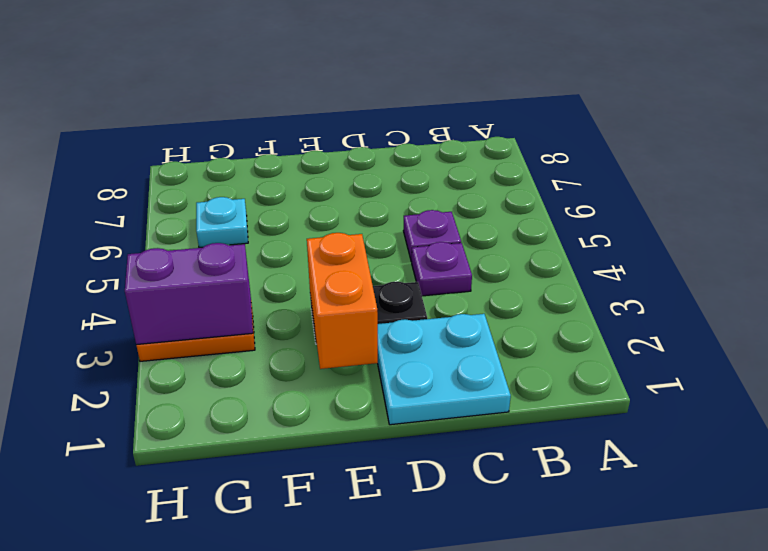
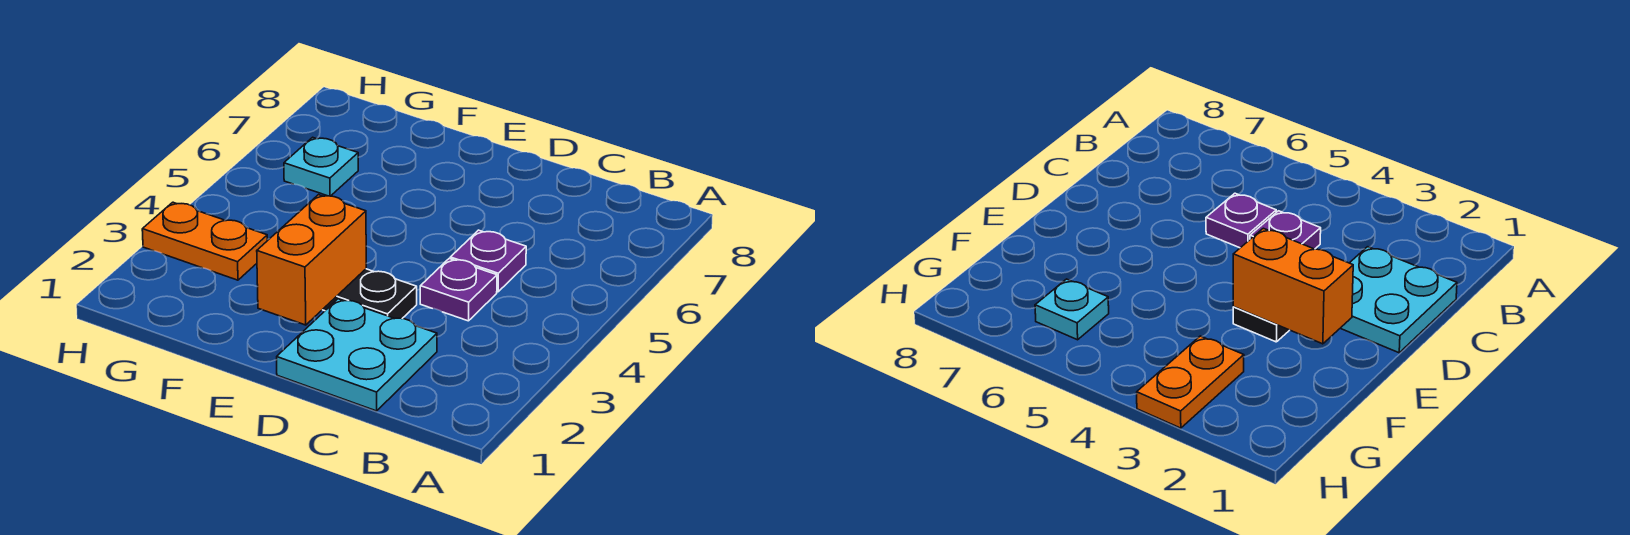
purple brick G3:H3 level 2 -> none

